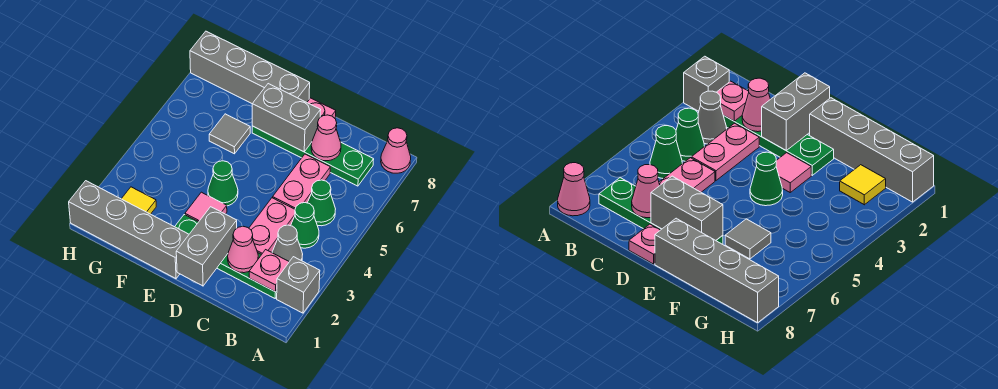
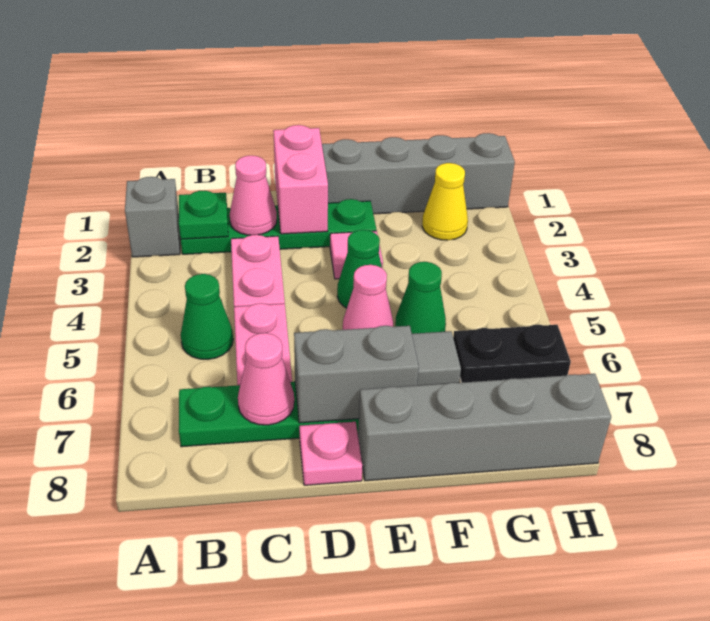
pink cone A8 level 1 -> pink cone E5 level 1
pink plate B2 level 2 -> green plate B2 level 2
grey cone B3 level 1 -> none
green cone B4 level 1 -> green cone F5 level 1
grey brick D1:D2 level 2 -> pink brick D1:D2 level 2
yellow tile G2 level 1 -> yellow cone G2 level 1
none -> black plate G6:H6 level 1

